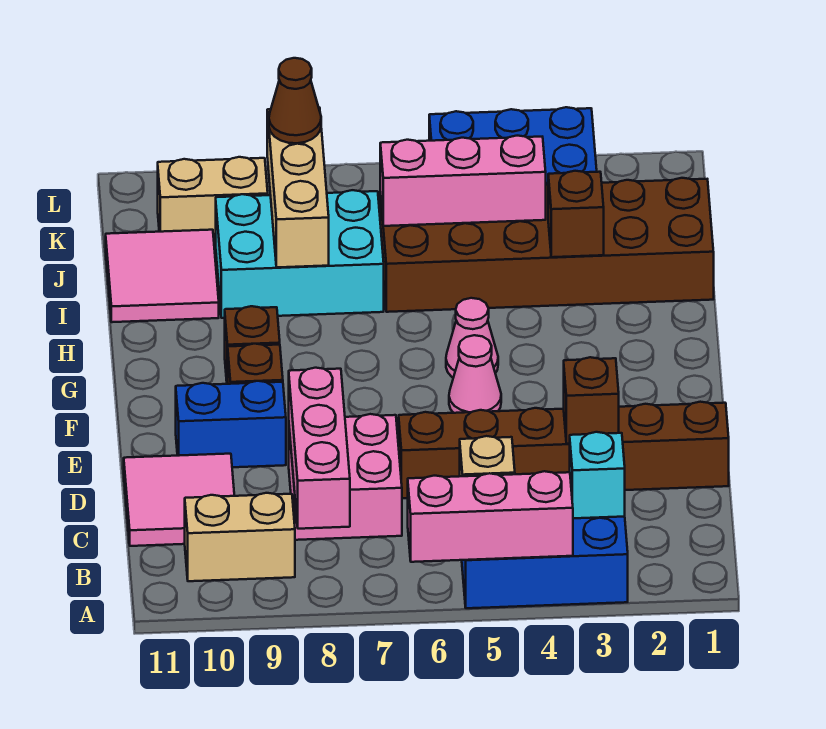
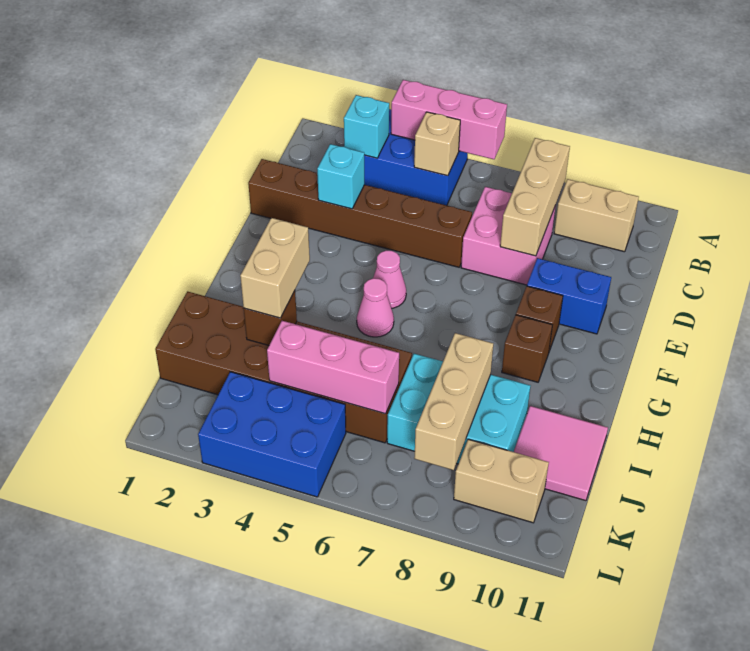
pink brick B8:D8 level 2 -> tan brick B8:D8 level 2
pink tile C10:D11 level 1 -> none
brown brick D3 level 2 -> cyan brick D3 level 2
none -> tan brick H3:I3 level 3
brown cone K8 level 3 -> none

